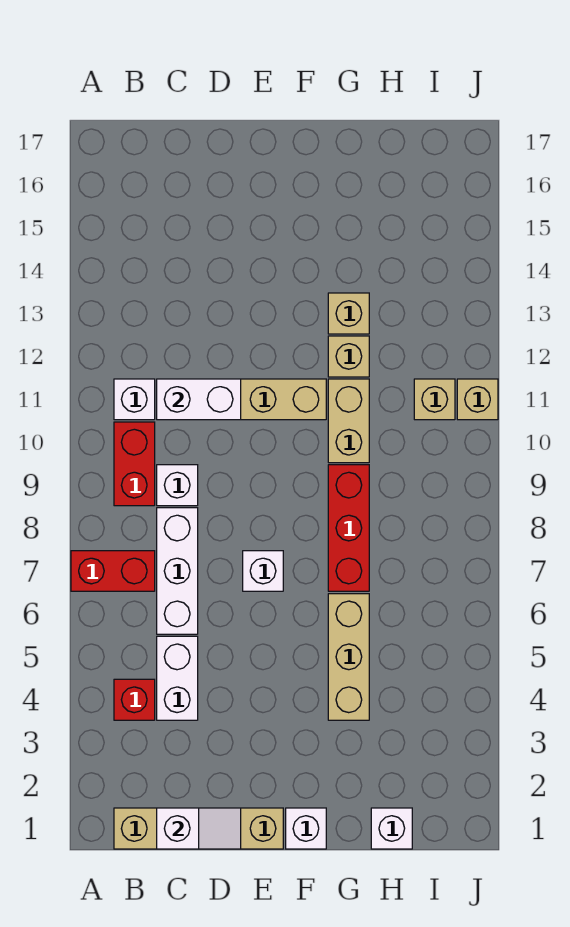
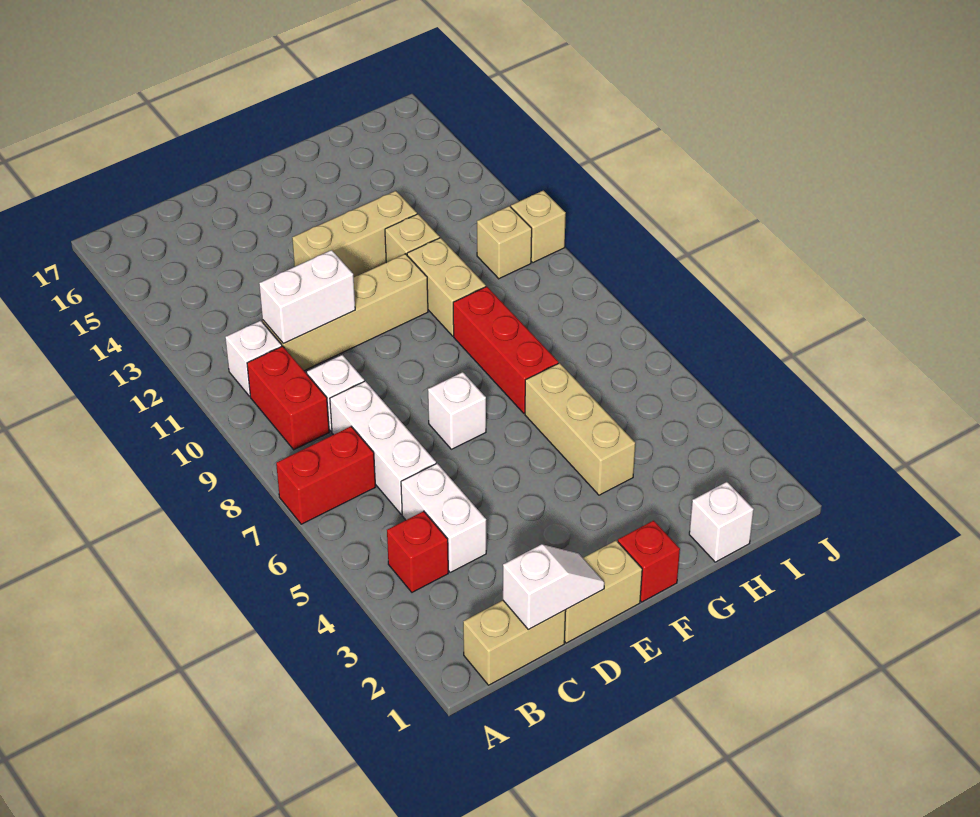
white brick F1 level 1 -> red brick F1 level 1
tan brick G13 level 1 -> tan brick E13:G13 level 1

